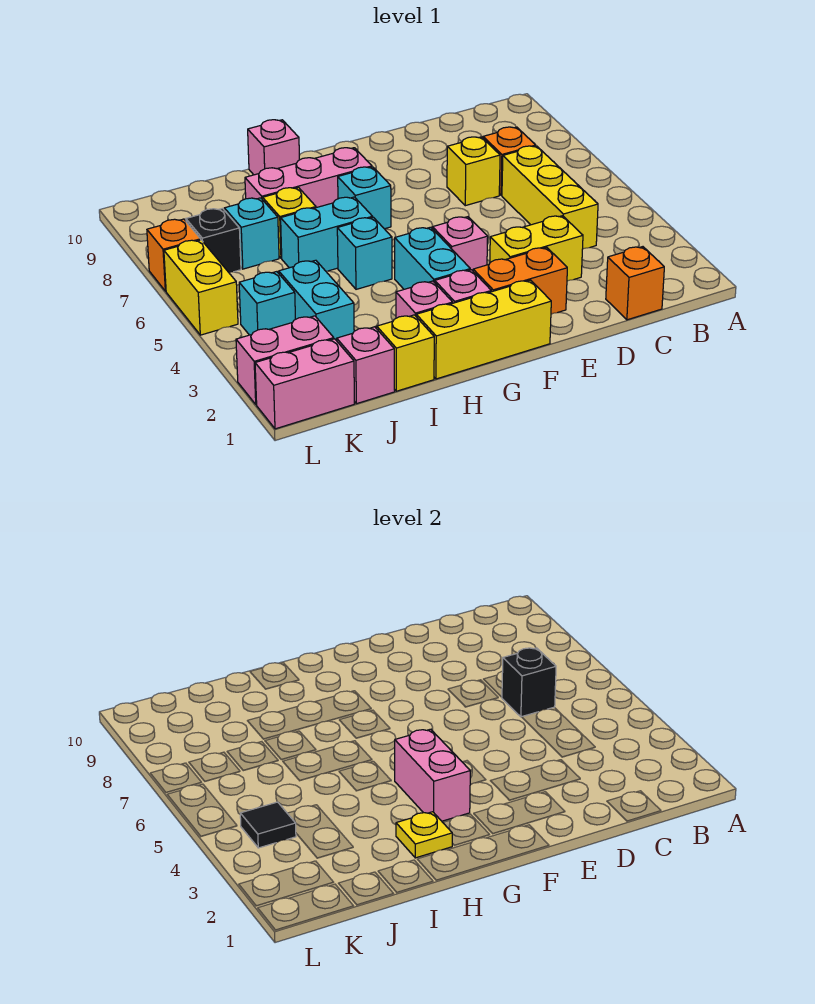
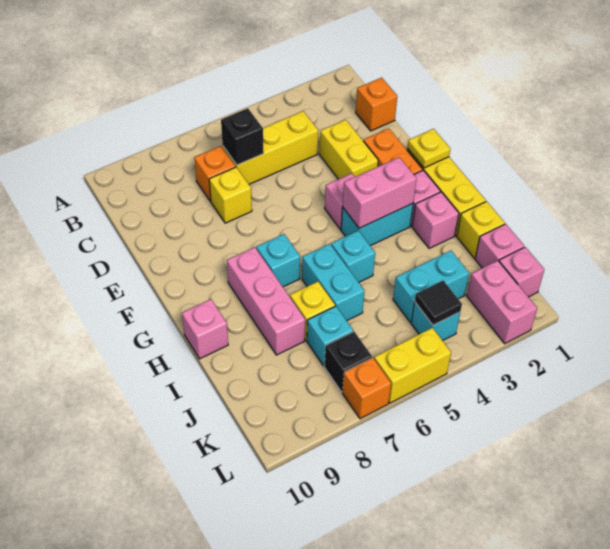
yellow plate H2 level 2 -> yellow plate F1 level 2
pink brick K1:L1 level 1 -> pink brick K1 level 1

